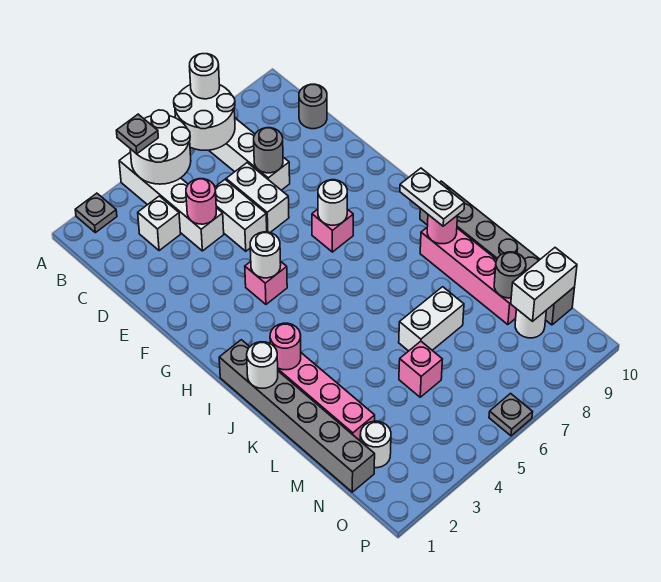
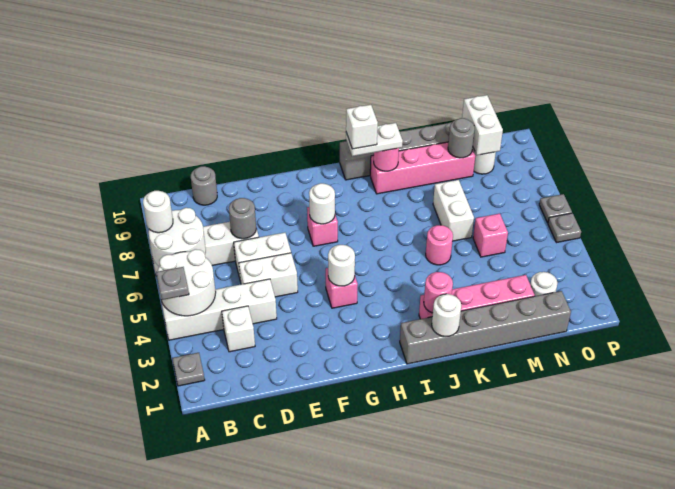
pink round brick D4 level 2 -> pink round brick K5 level 1
none -> white brick I9 level 4
none -> grey plate P5 level 1

